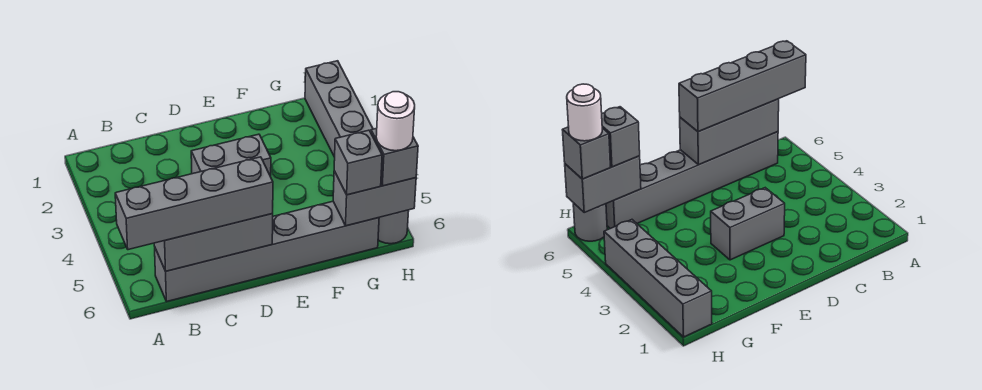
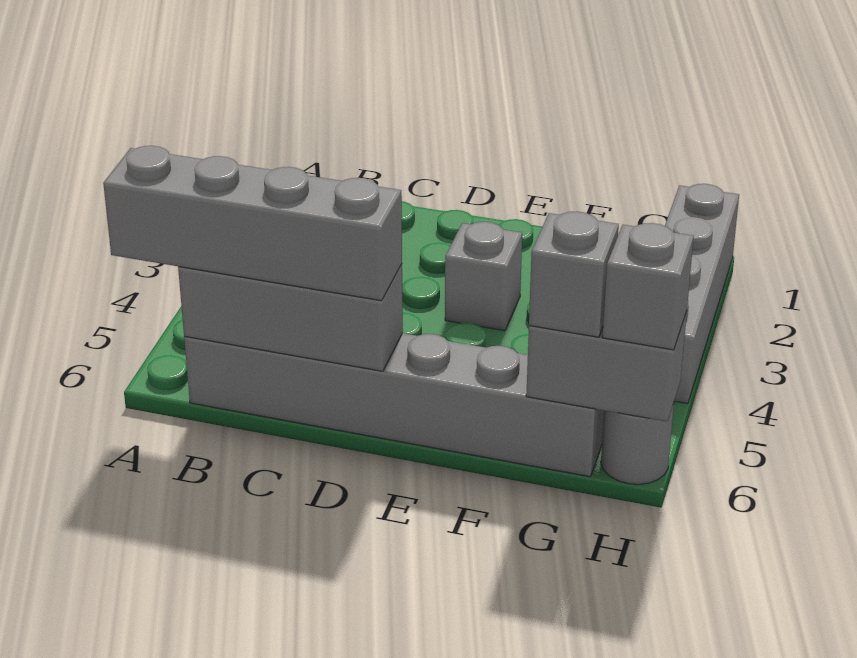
grey brick D3:E3 level 1 -> grey brick E3 level 1
white round brick H6 level 4 -> none

